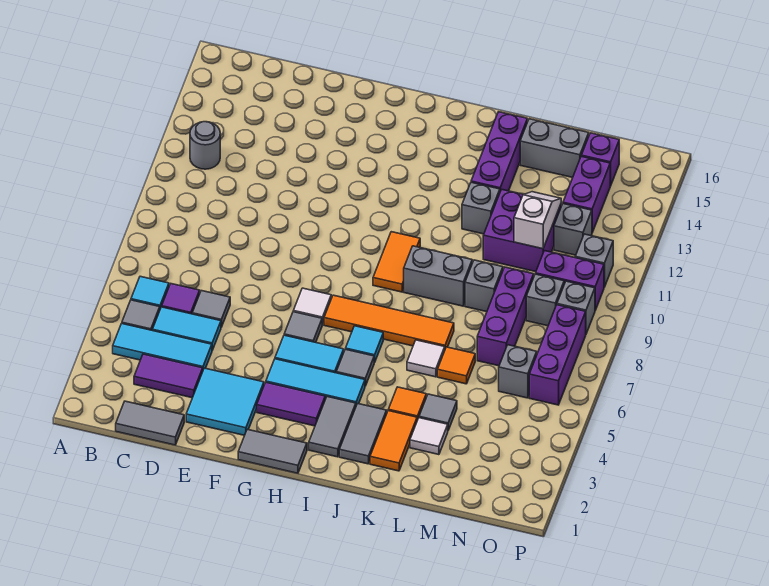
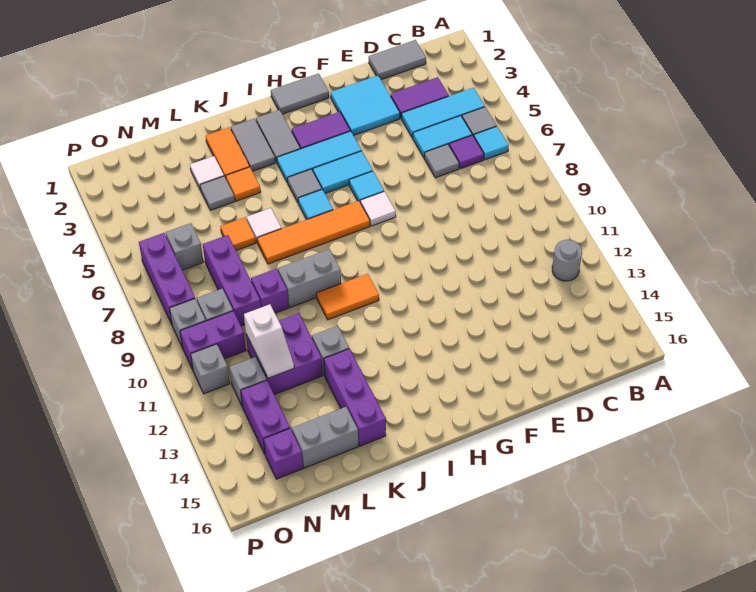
grey tile G6 level 1 -> cyan tile G6 level 1
orange tile I9:I10 level 1 -> orange tile I10:J10 level 1
grey brick L9 level 1 -> purple brick L9 level 1

